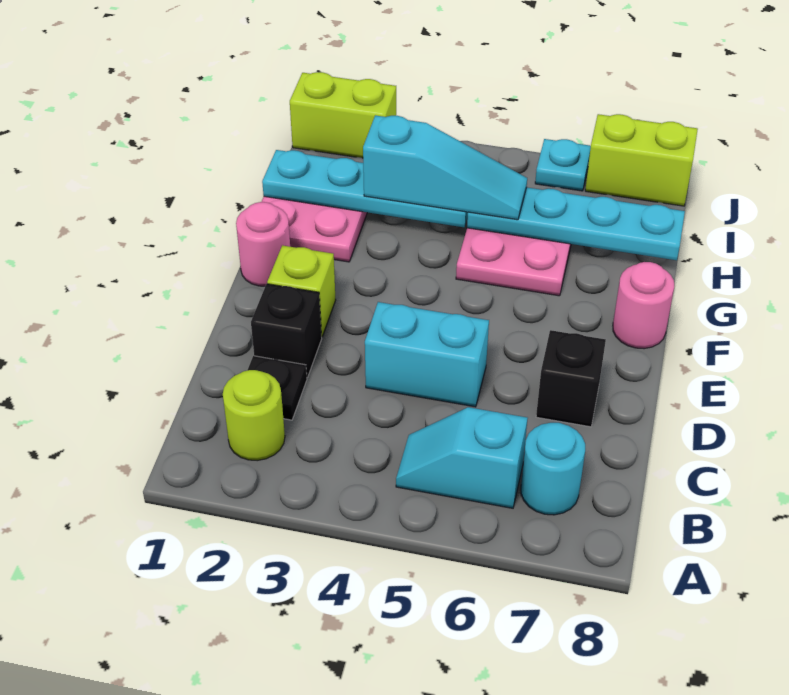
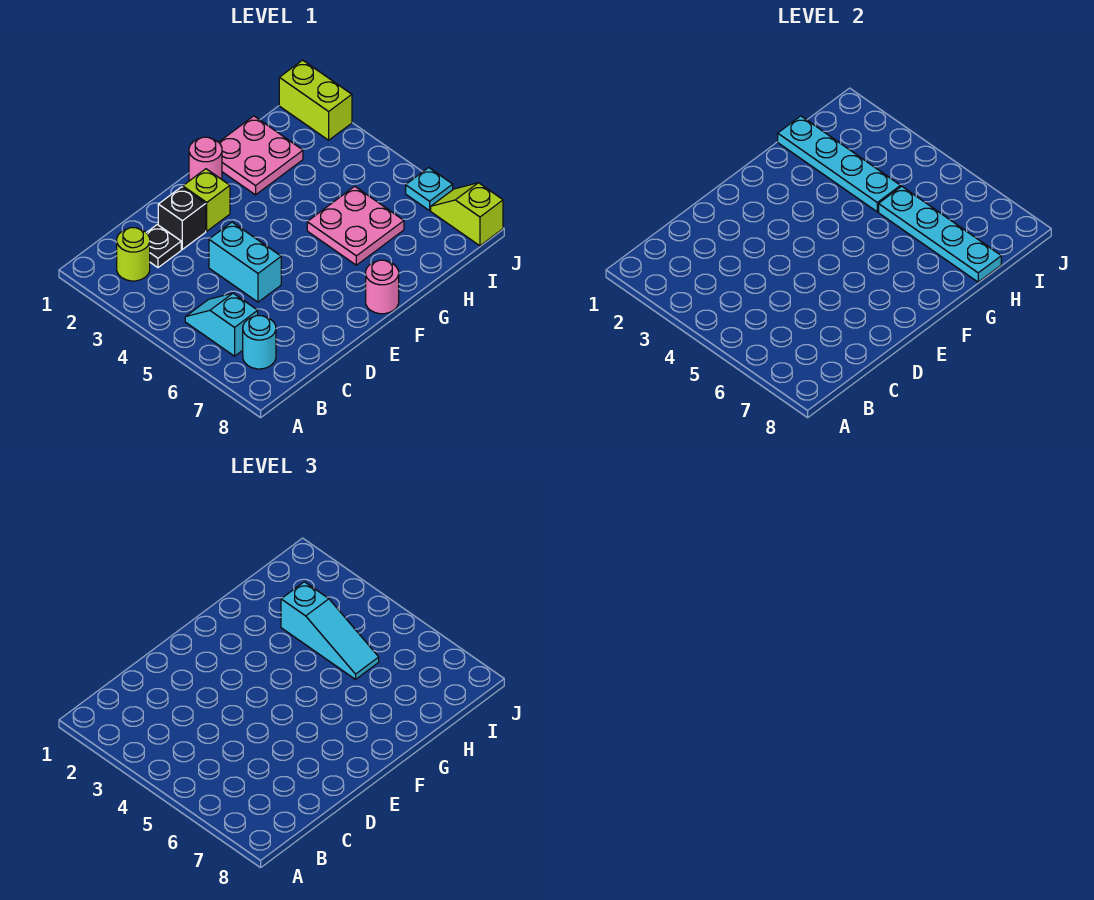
black brick D7 level 1 -> none
lime brick J7:J8 level 1 -> lime slope J7:J8 level 1 top 8

